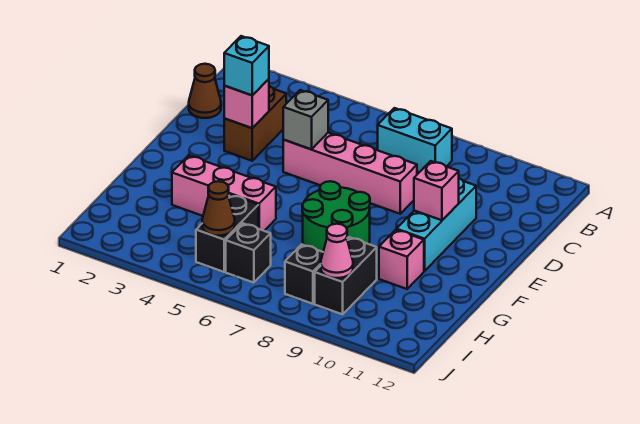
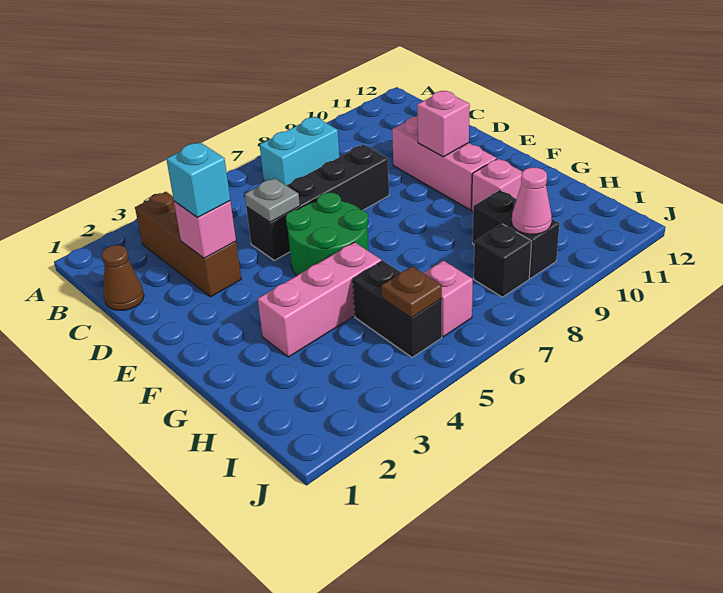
brown brick C3:D3 level 1 -> brown brick B3:D3 level 1
pink brick D5:D8 level 1 -> black brick D5:D8 level 1
grey brick D5 level 2 -> grey plate D5 level 2
cyan brick D10:F10 level 1 -> pink brick D10:F10 level 1
green round brick F7:G8 level 1 -> green round brick E5:F6 level 1
brown cone I5 level 2 -> brown plate I5 level 2
black brick I6 level 1 -> pink brick I6 level 1

